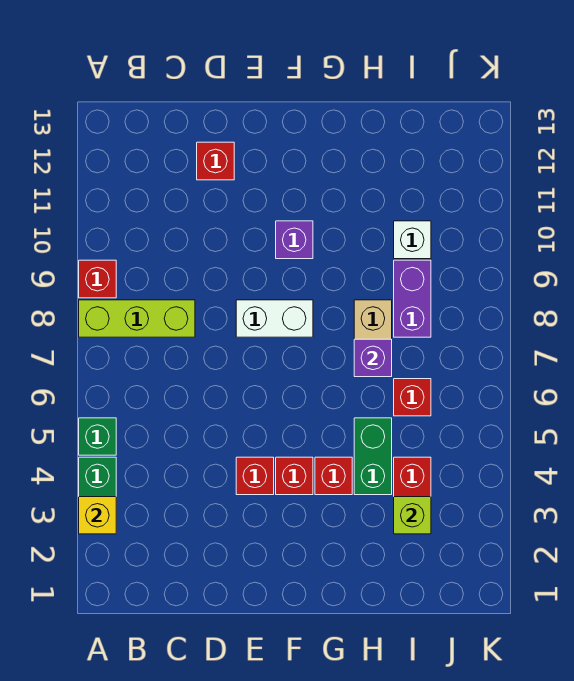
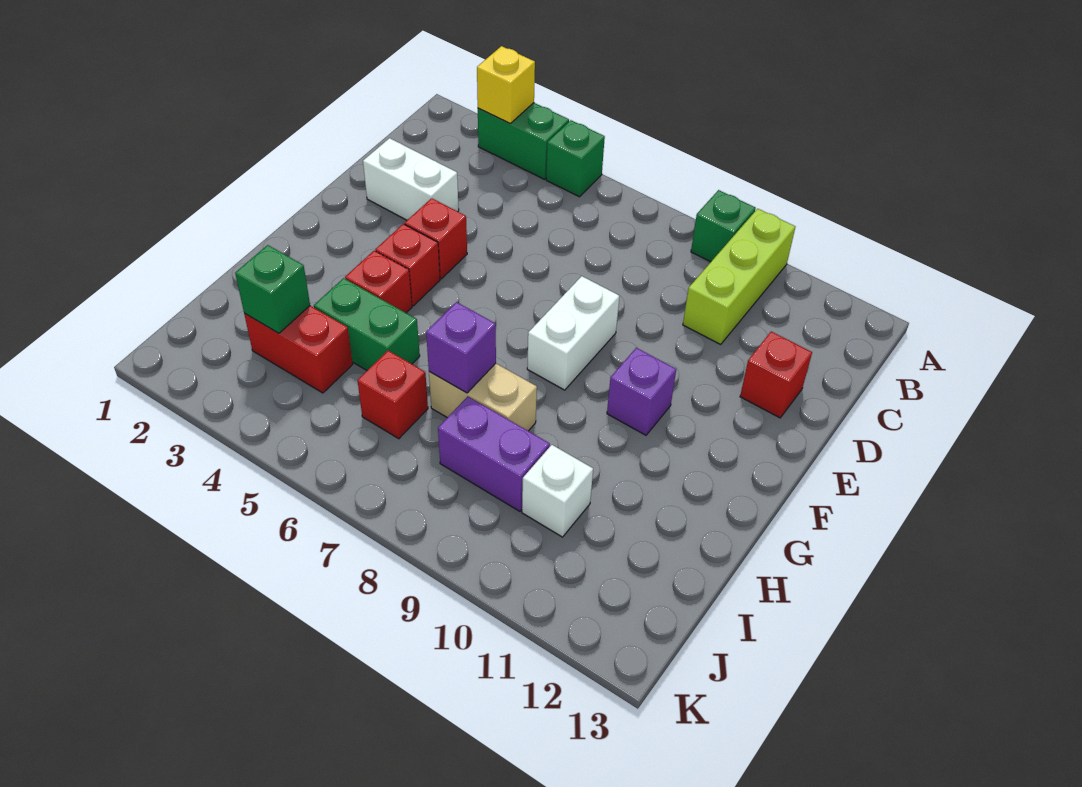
lime brick A8:C8 level 1 -> lime brick A10:C10 level 1
red brick A9 level 1 -> green brick A9 level 1
none -> white brick D2:D3 level 1
lime brick I3 level 2 -> green brick I3 level 2

